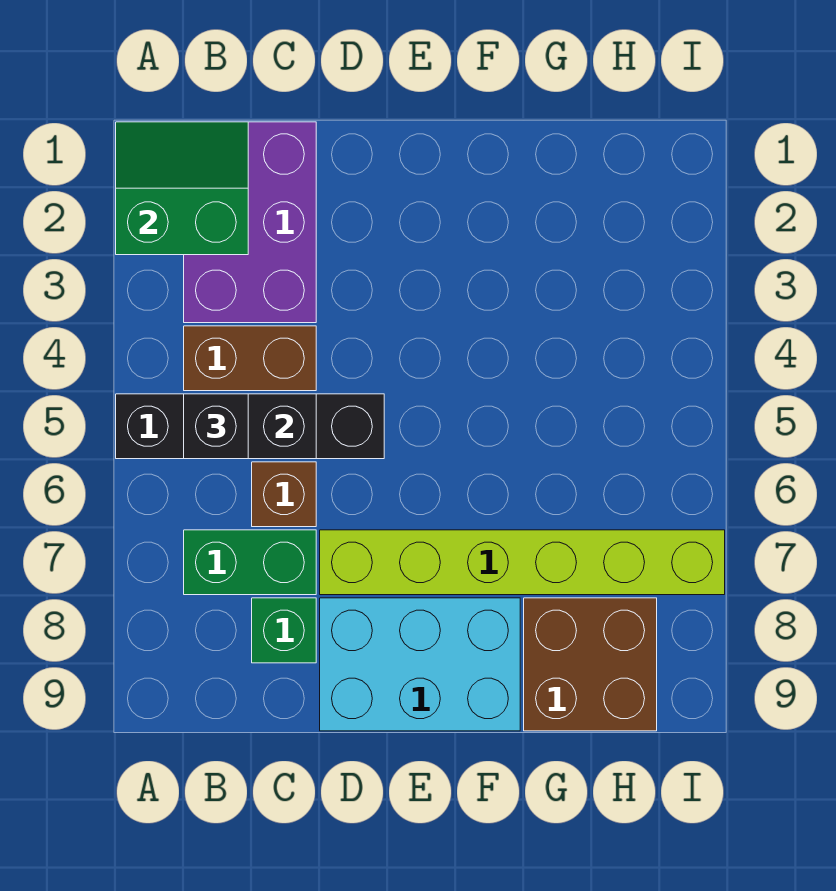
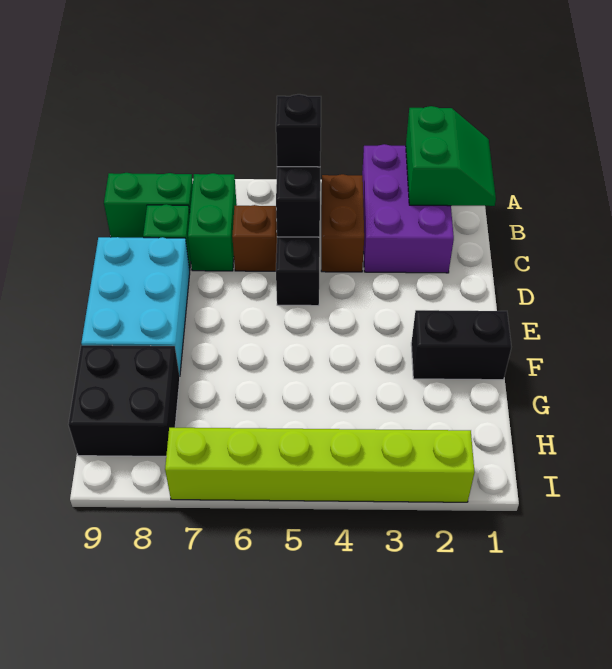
purple brick B1:C3 level 1 -> purple brick A2:C3 level 1
none -> green brick B8:B9 level 1
lime brick D7:I7 level 1 -> lime brick I2:I7 level 1
none -> black brick F1:F2 level 1
brown brick G8:H9 level 1 -> black brick G8:H9 level 1

